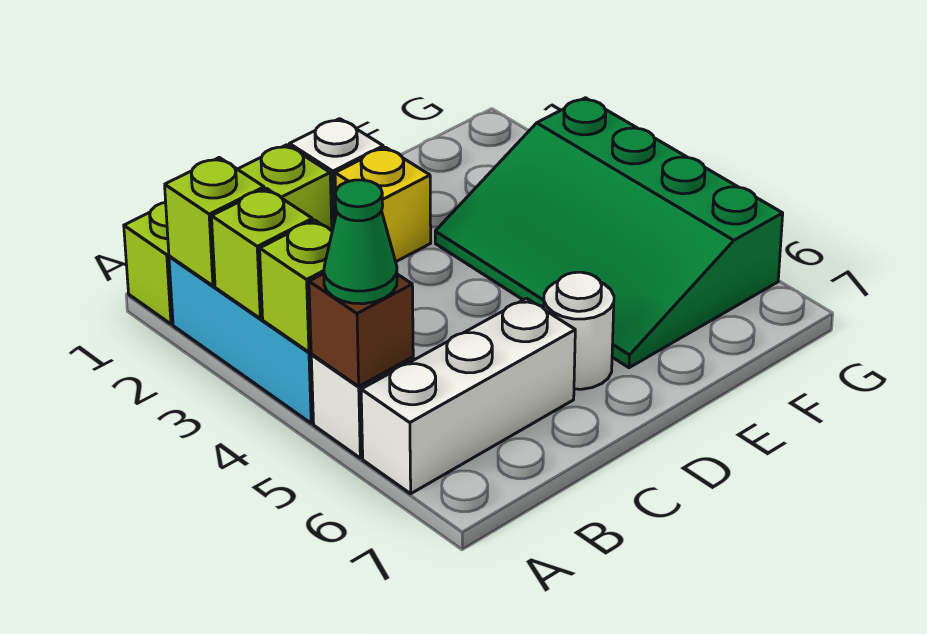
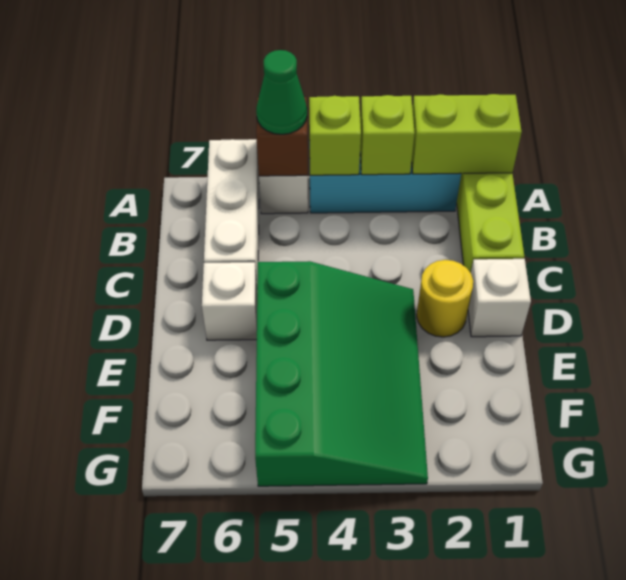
lime brick A2 level 2 -> lime brick A1:A2 level 2
yellow brick D2 level 1 -> yellow round brick D2 level 1
white round brick D6 level 1 -> white brick D6 level 1
green slope E3:G6 level 1 top G -> green slope D3:G5 level 1 top 5

